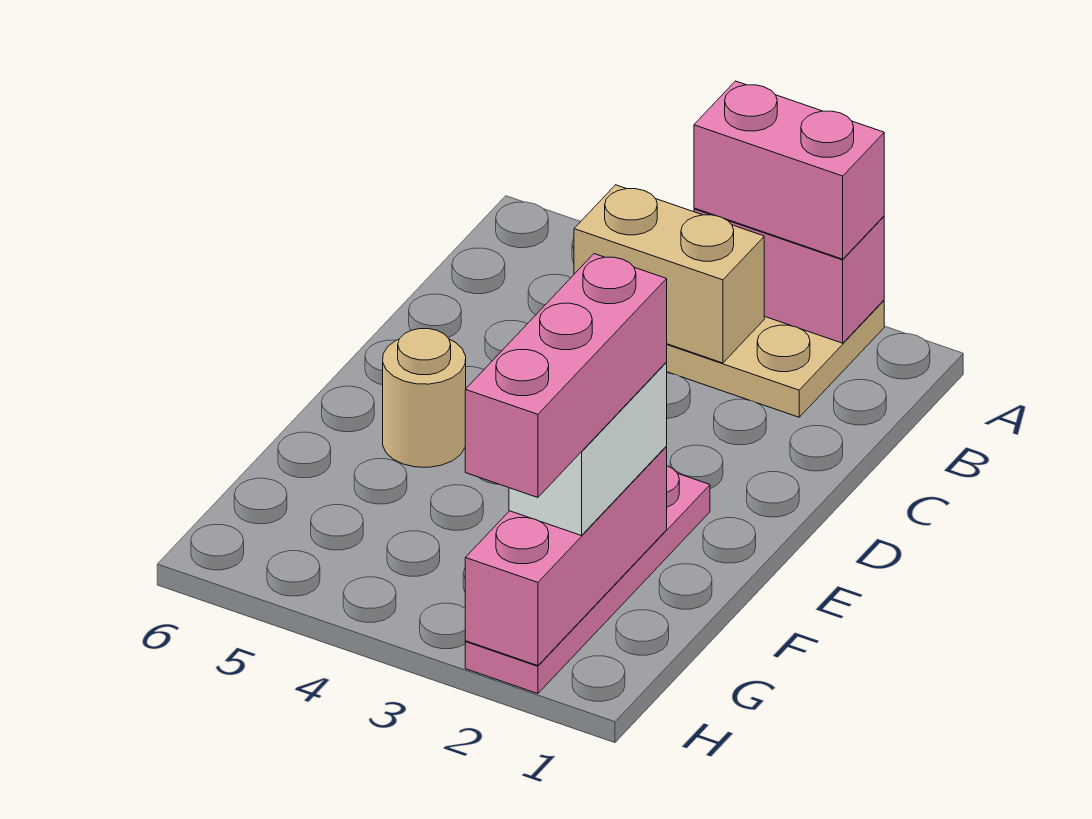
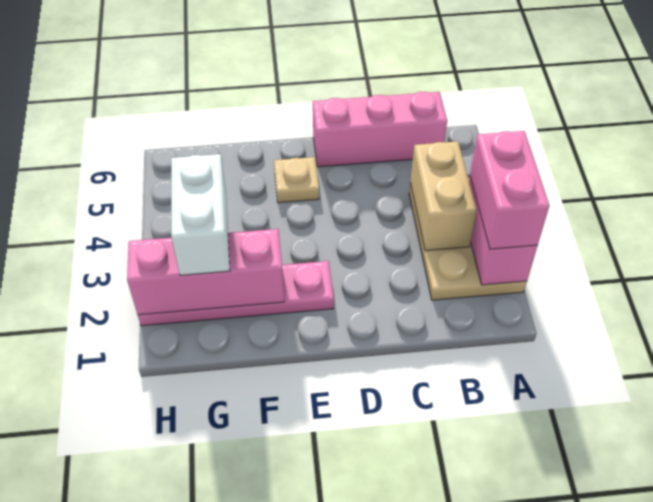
tan round brick E5 level 1 -> tan plate E5 level 1
white brick F2:G2 level 3 -> white brick G2:G3 level 3
pink brick F2:H2 level 4 -> pink brick B6:D6 level 1

